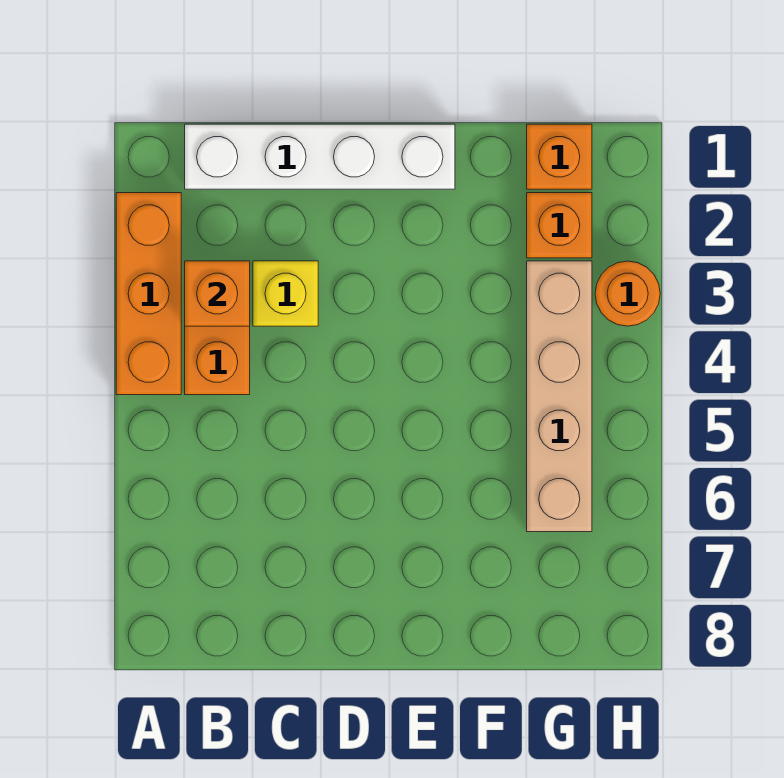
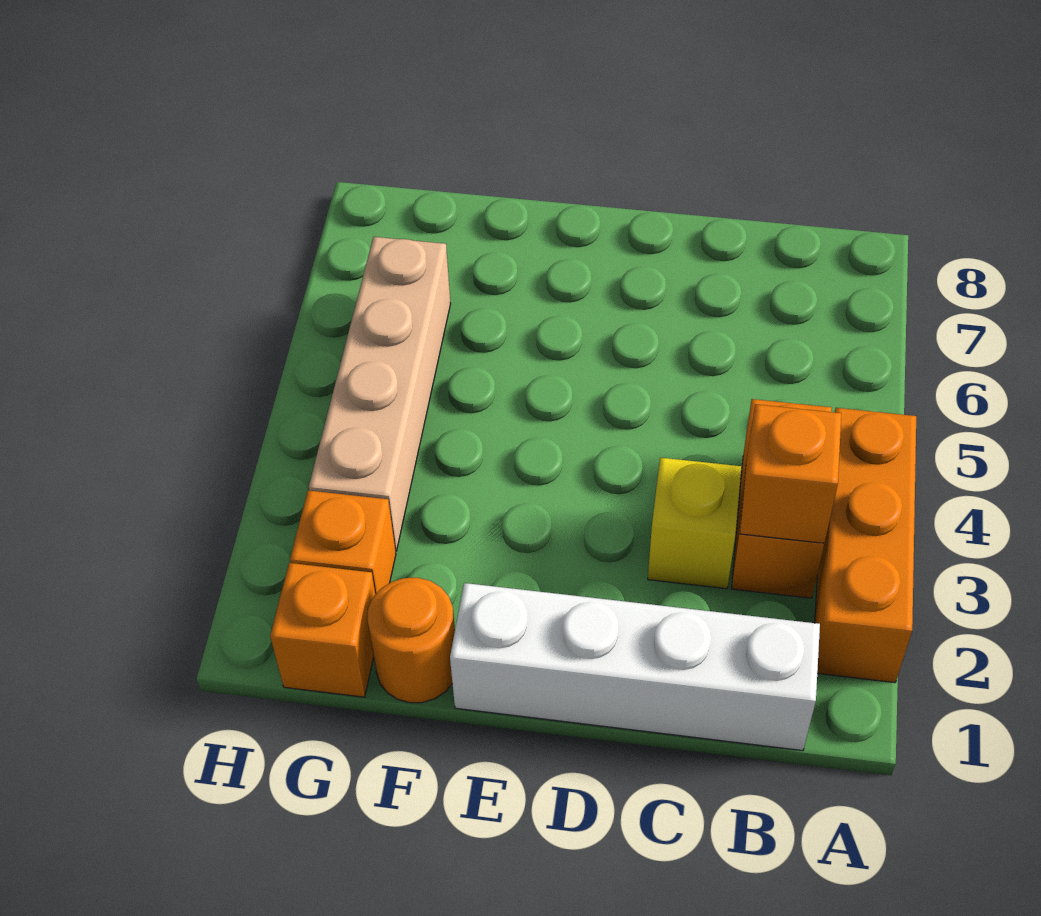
orange round brick H3 level 1 -> orange round brick F1 level 1

